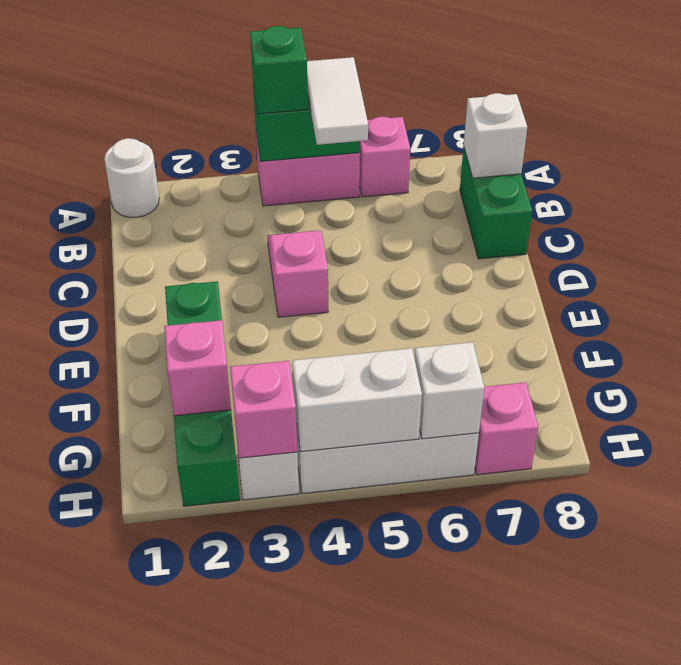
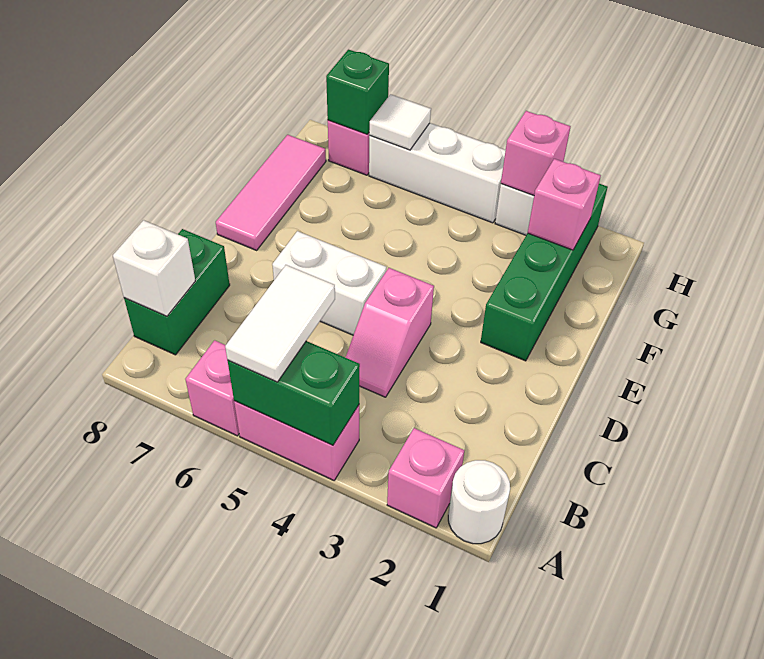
none -> pink brick A2 level 1
green brick A4 level 3 -> green brick H7 level 2
none -> pink tile E8:G8 level 1
white brick H4:H5 level 2 -> white brick D5:D6 level 1
white brick H6 level 2 -> white tile H6 level 2

